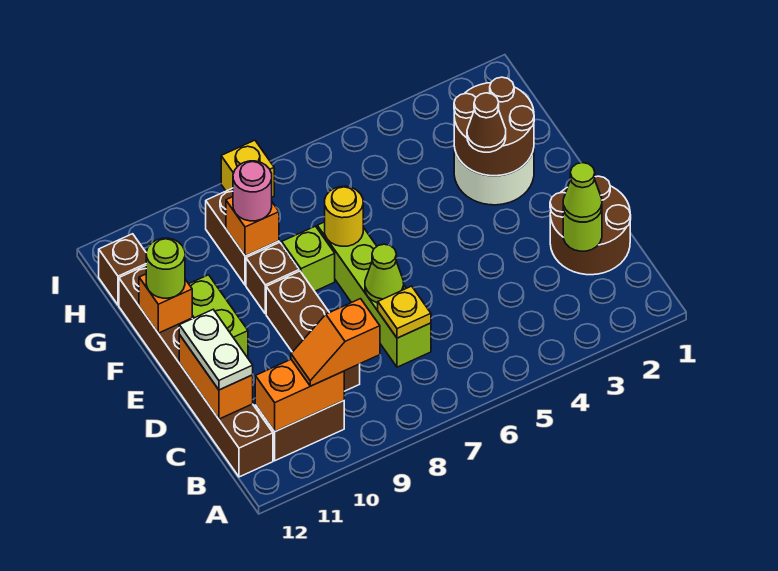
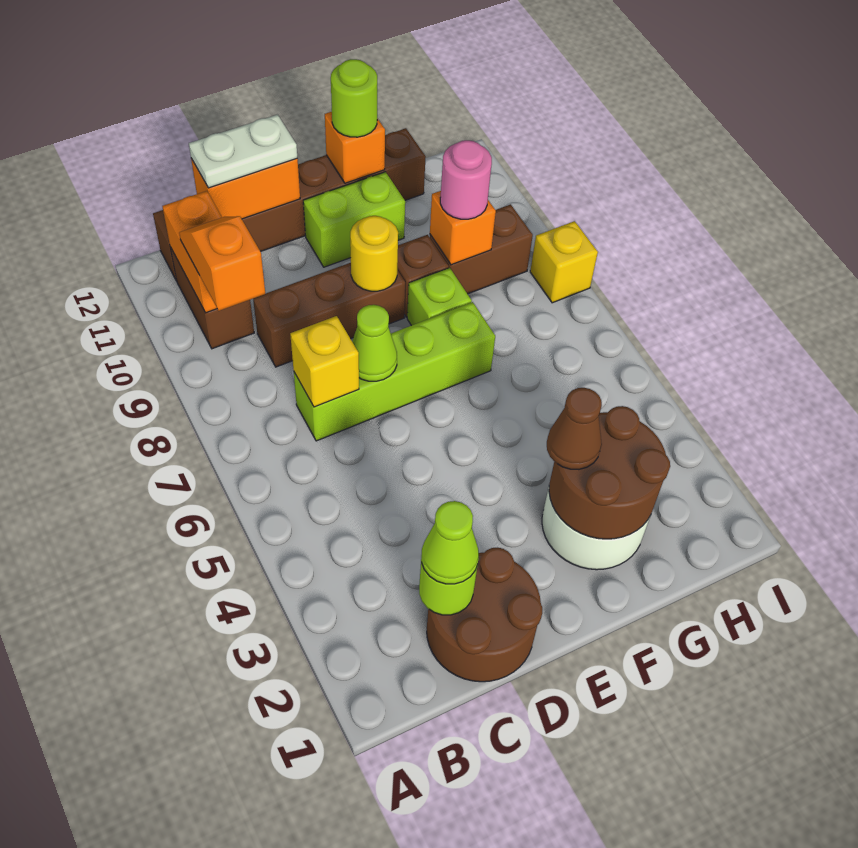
yellow plate C7 level 2 -> yellow brick C7 level 2
yellow round brick F7 level 2 -> yellow round brick E9 level 2
brown brick H12 level 1 -> none

